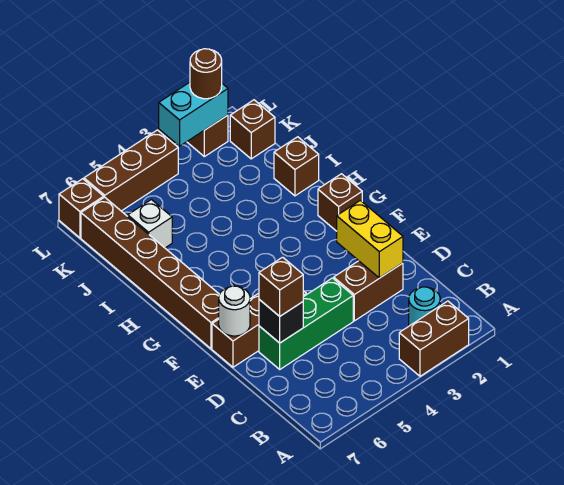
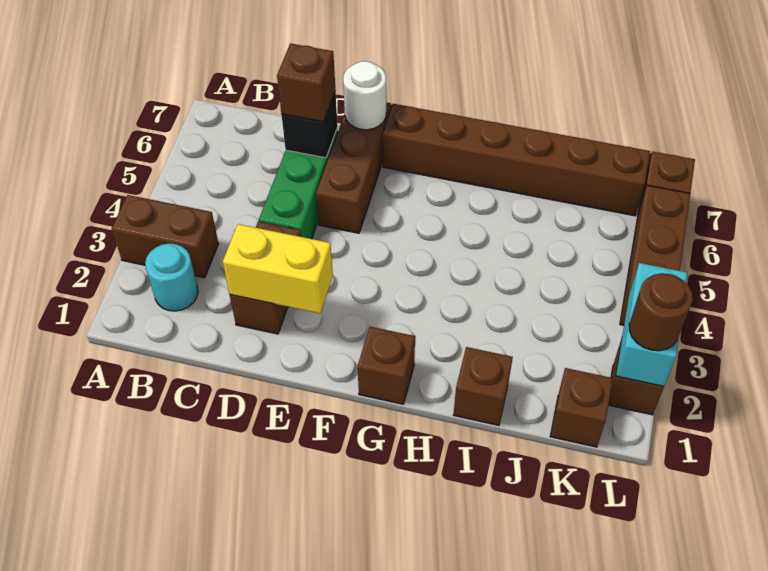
brown brick A2:A3 level 1 -> brown brick A3:B3 level 1
white brick J6 level 1 -> none

